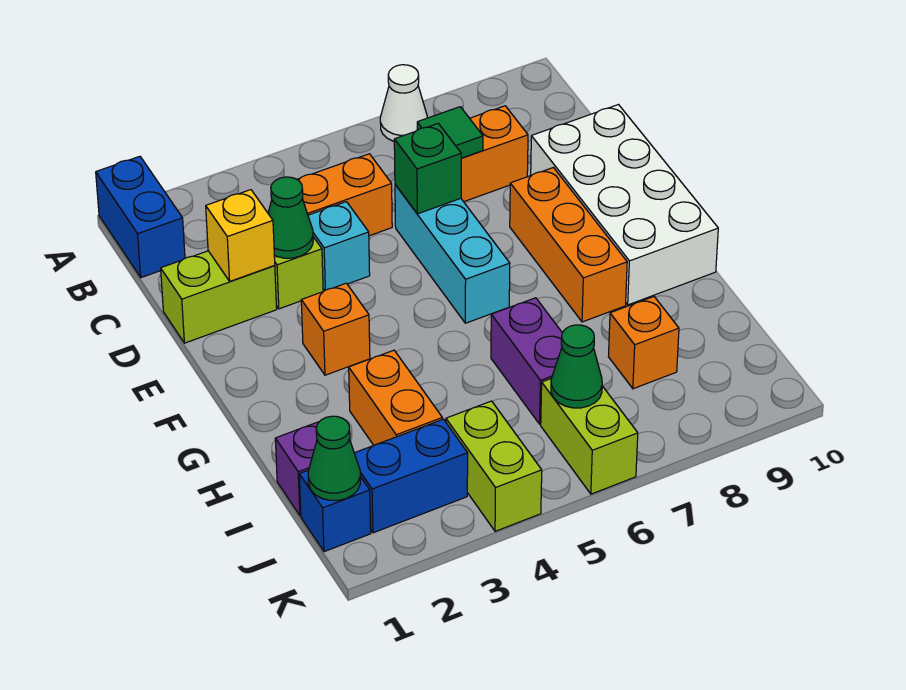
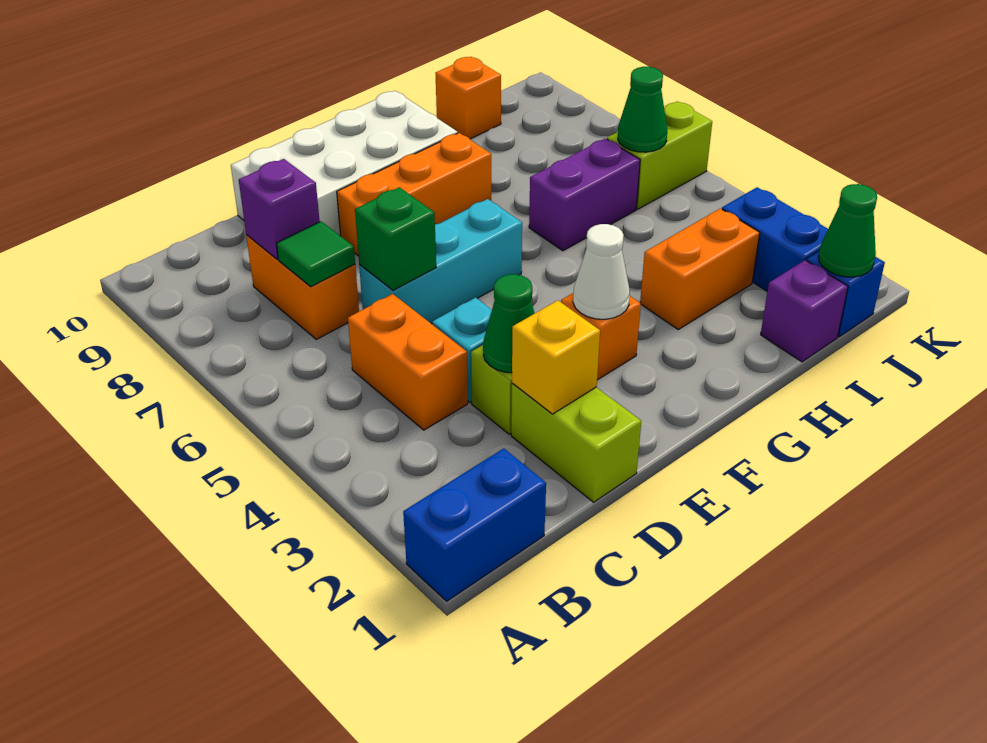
white cone A7 level 1 -> white cone F3 level 2
none -> purple brick C8 level 2
orange brick I8 level 1 -> orange brick I10 level 1
lime brick J4:K4 level 1 -> none

